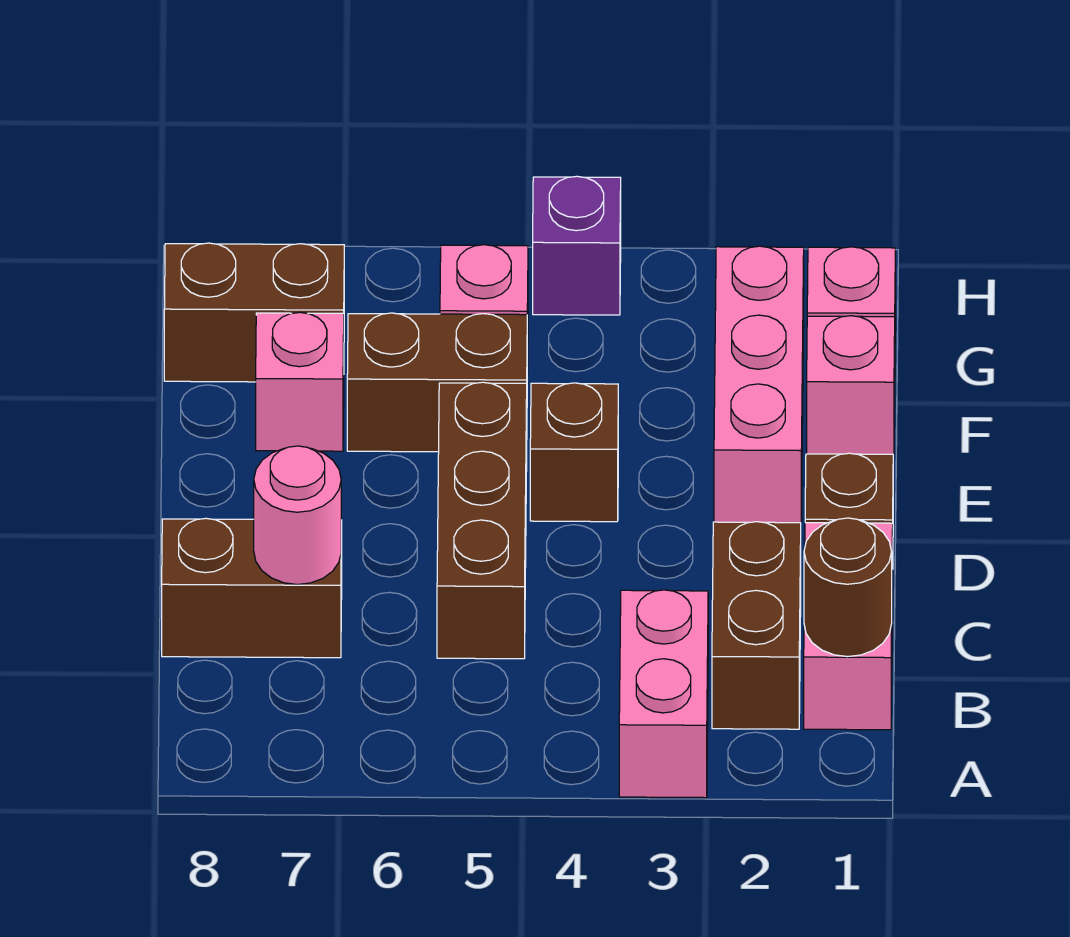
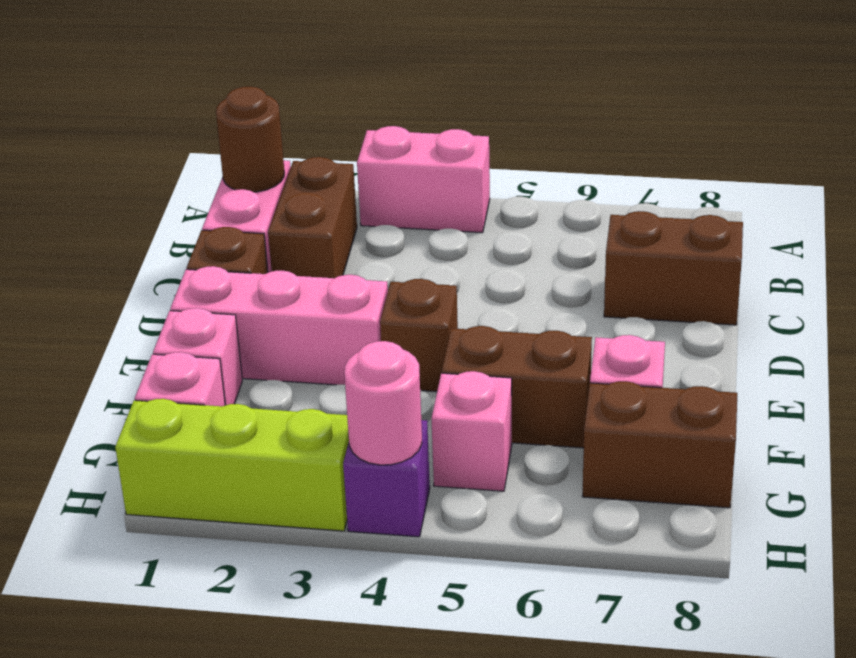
pink brick A3:B3 level 1 -> pink brick A3:A4 level 1
brown brick C5:E5 level 1 -> none
pink round brick C7 level 2 -> pink round brick H4 level 2
pink brick E2:G2 level 1 -> pink brick E1:E3 level 1
none -> lime brick H1:H3 level 1

